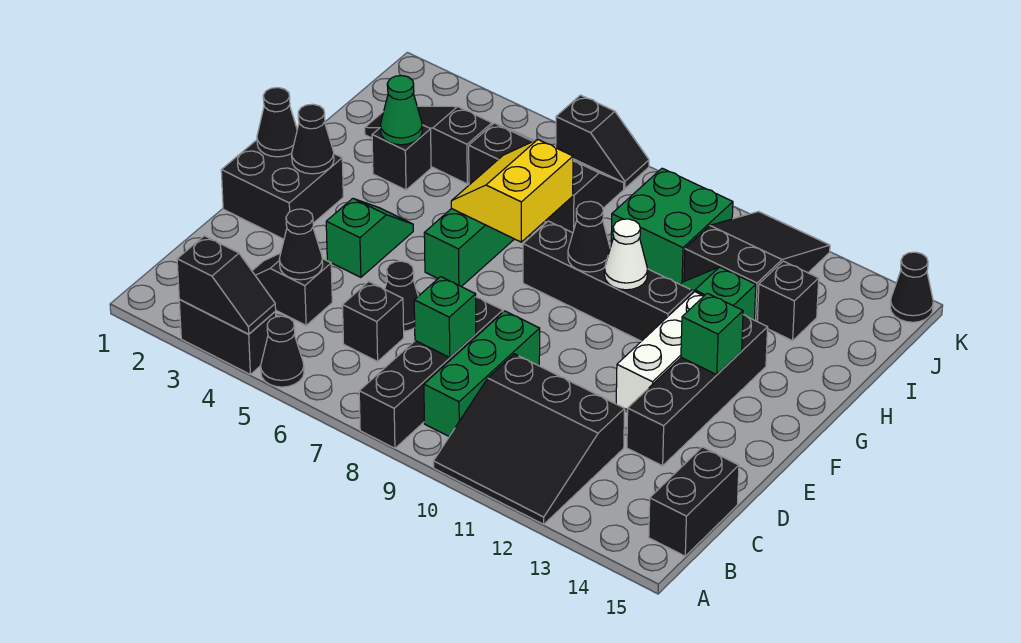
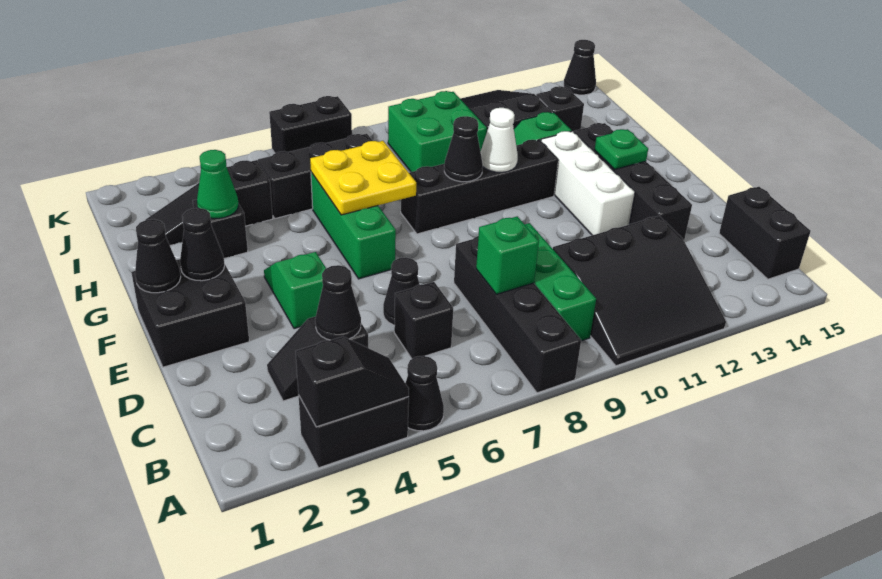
green brick F13 level 2 -> green plate F13 level 2
yellow slope G6:H7 level 2 top 7 -> yellow plate G6:H7 level 2
black slope K6:K7 level 1 top 6 -> black brick K6:K7 level 1

